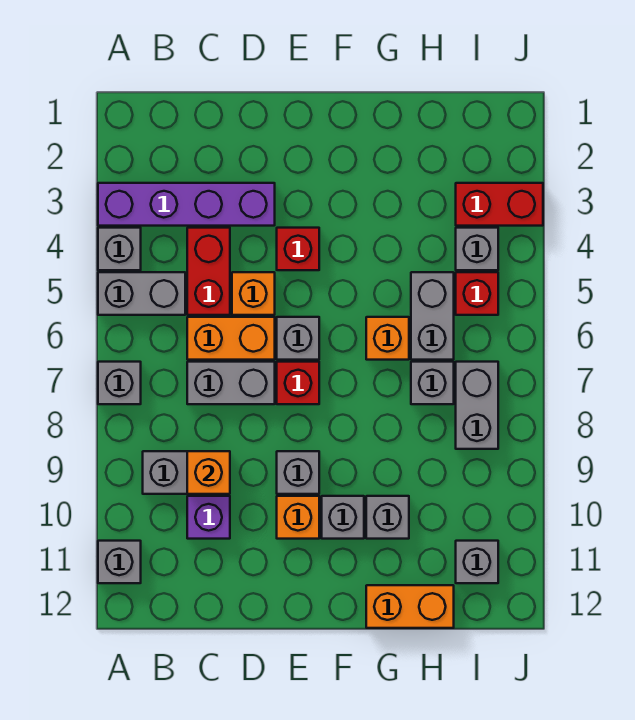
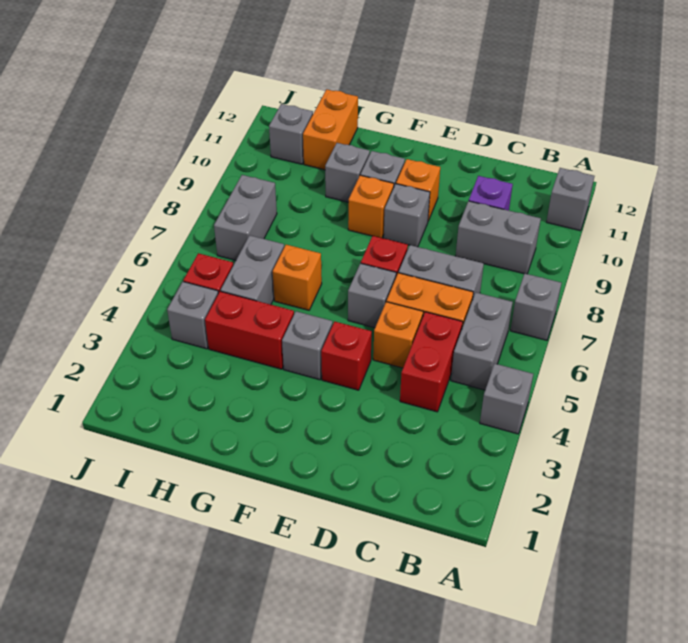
purple brick A3:D3 level 1 -> none
grey brick A5:B5 level 1 -> grey brick B5:B6 level 1
orange brick C9 level 2 -> orange brick F9 level 1
orange brick G12:H12 level 1 -> orange brick H11:H12 level 1
grey brick H7 level 1 -> grey brick F4 level 1
red brick I3:J3 level 1 -> red brick G4:H4 level 1

